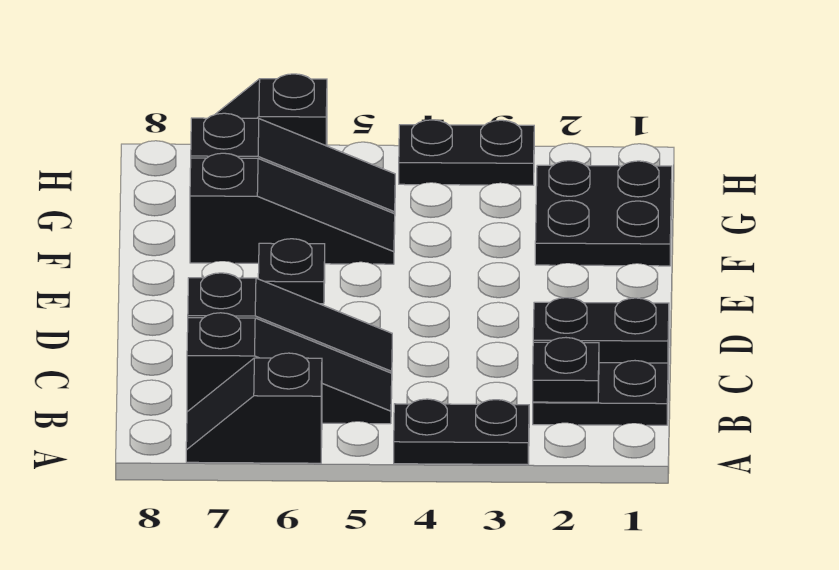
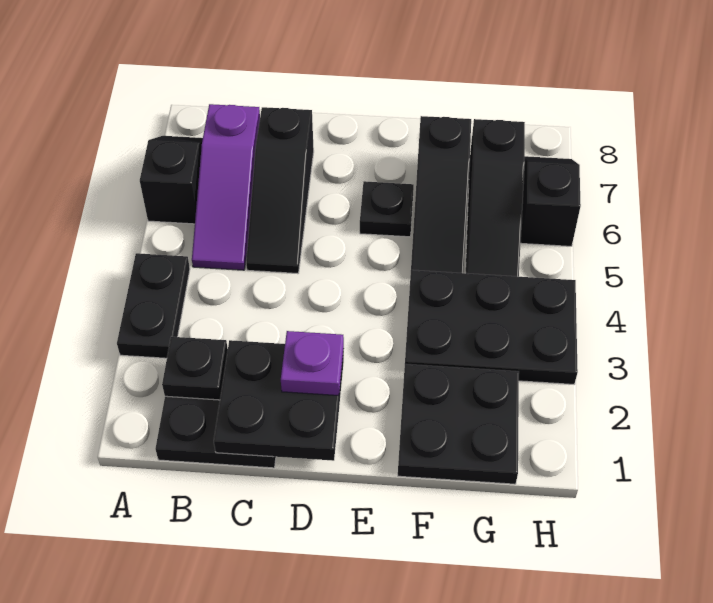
black slope B5:B7 level 1 top 7 -> purple slope B5:B7 level 1 top 7
black plate C1:C2 level 2 -> black plate C1:D2 level 2
none -> purple plate D2 level 3
black plate H3:H4 level 1 -> black plate F3:H4 level 1

